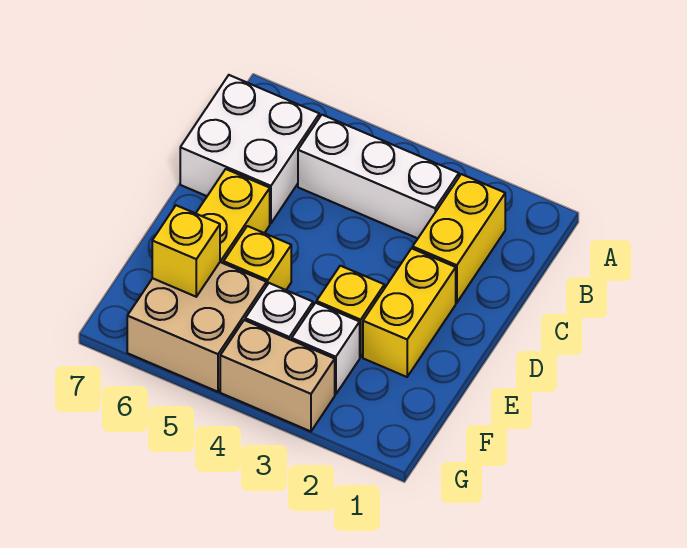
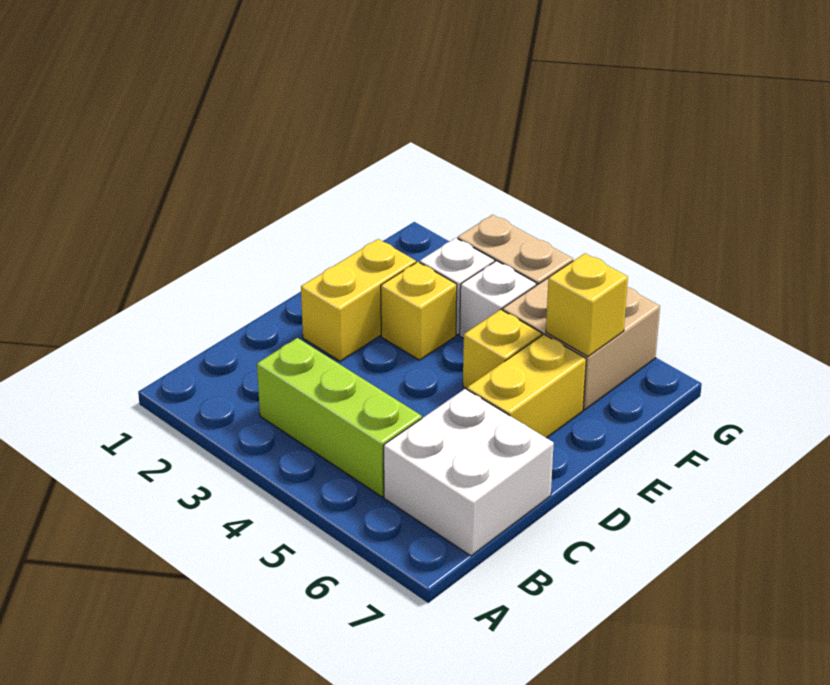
yellow brick B2:C2 level 1 -> none
white brick B3:B5 level 1 -> lime brick B3:B5 level 1

